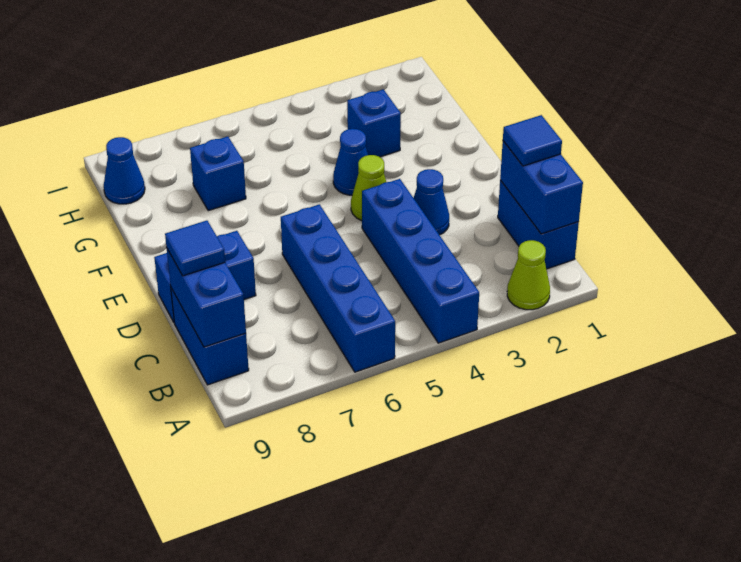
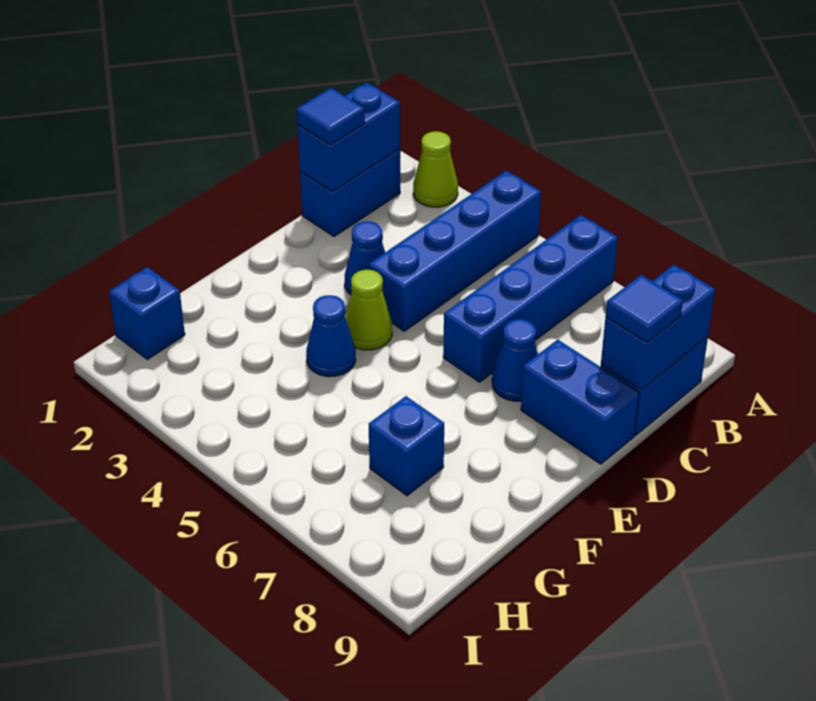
blue brick G3 level 1 -> blue brick H1 level 1
blue cone H9 level 1 -> blue cone D7 level 1

